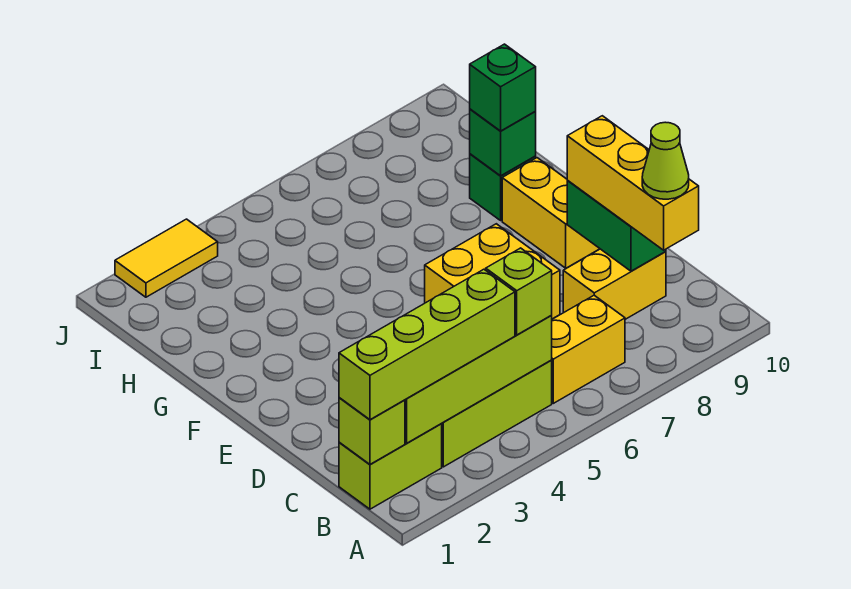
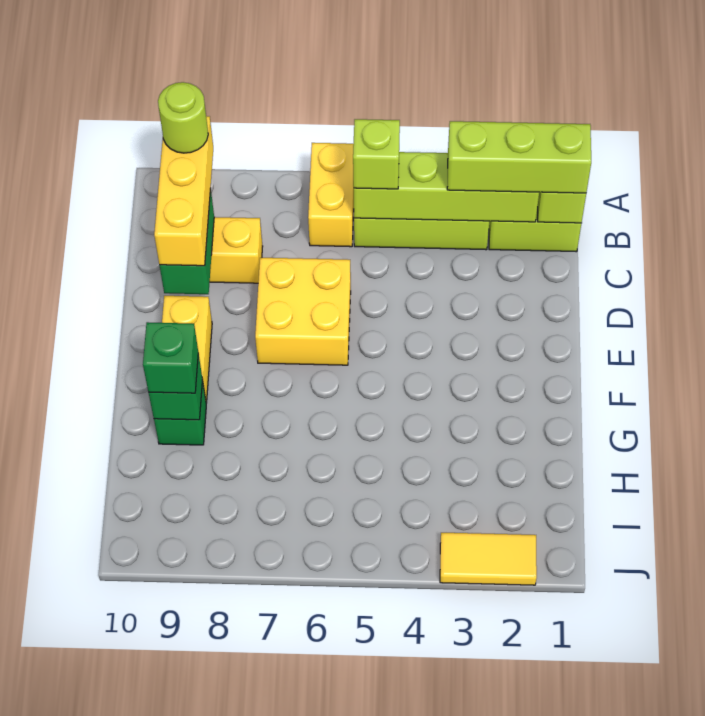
lime brick B1:B4 level 3 -> lime brick B1:B3 level 3
yellow brick B6:B7 level 1 -> yellow brick A6:B6 level 1
lime cone B9 level 4 -> lime round brick B9 level 4

